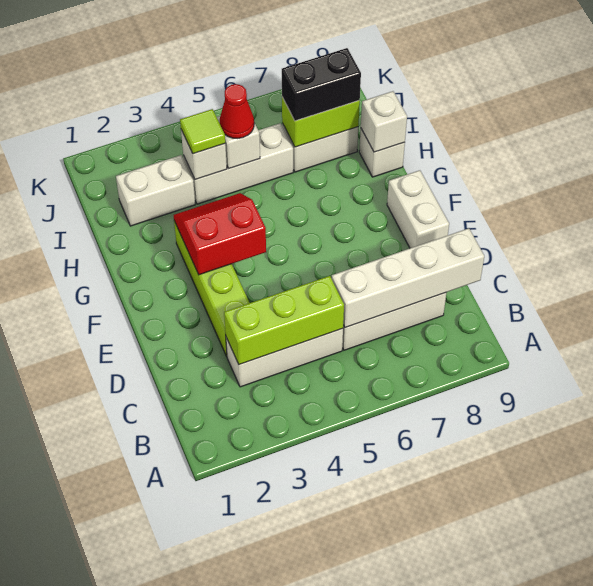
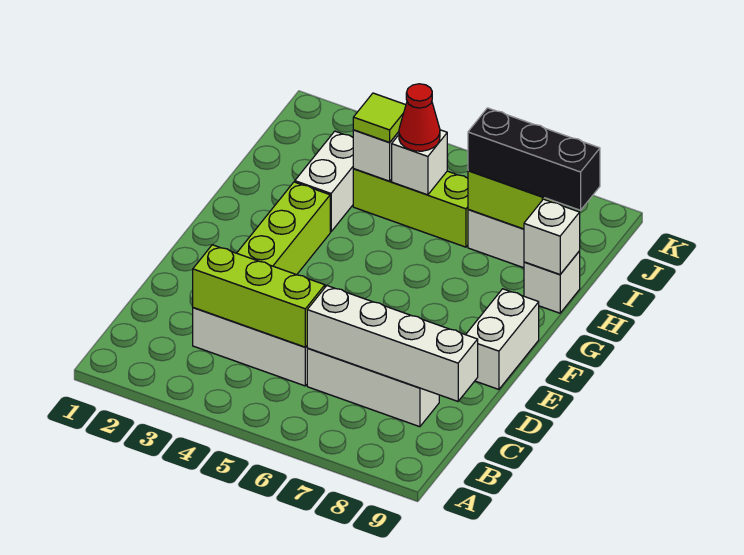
red slope F3:G4 level 2 top F -> none
white brick I2:I3 level 1 -> white brick H3:I3 level 1
white brick I4:I6 level 1 -> lime brick I4:I6 level 1
black brick I7:I8 level 3 -> black brick I7:I9 level 3

